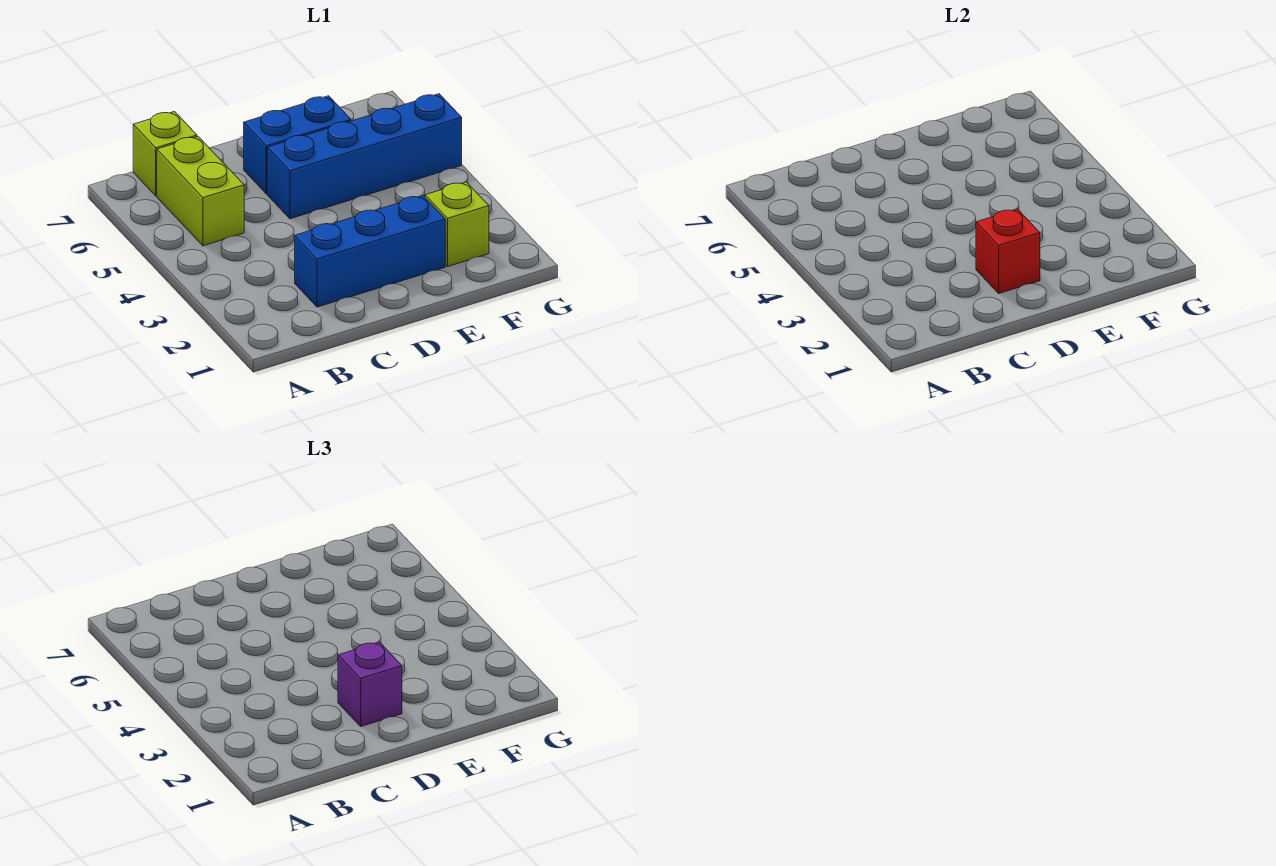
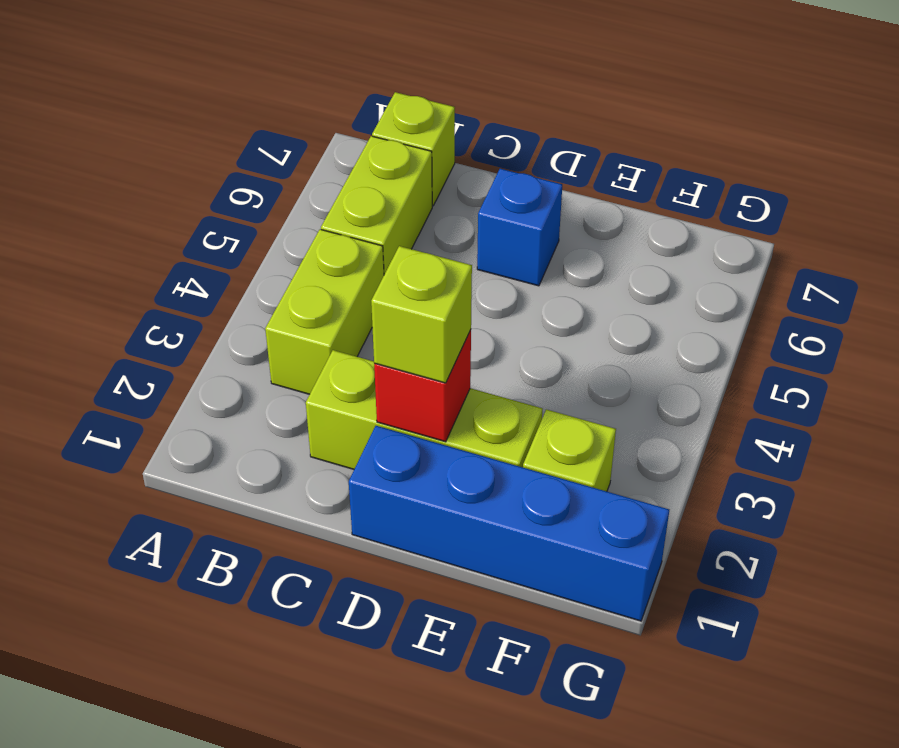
none -> lime brick B3:B4 level 1
blue brick C2:E2 level 1 -> lime brick C2:E2 level 1
purple brick D2 level 3 -> lime brick D2 level 3
blue brick D5:G5 level 1 -> blue brick D1:G1 level 1
blue brick D6:E6 level 1 -> blue brick D6 level 1

